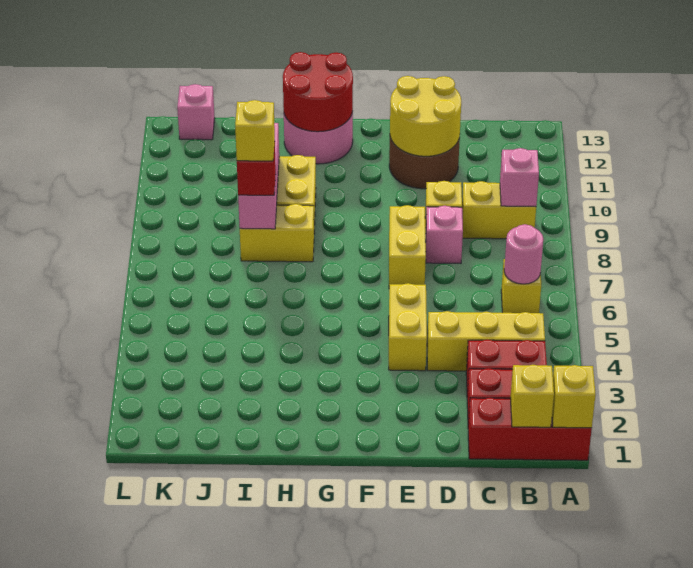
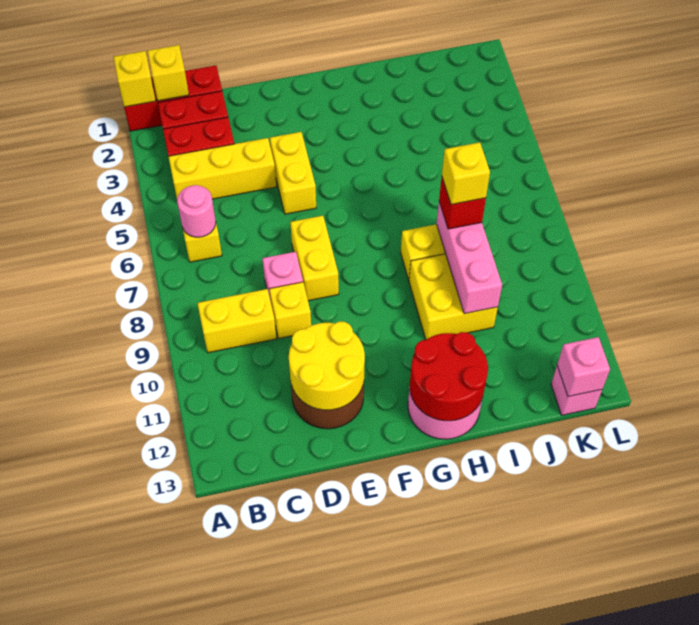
pink brick B9 level 2 -> pink brick K13 level 2

